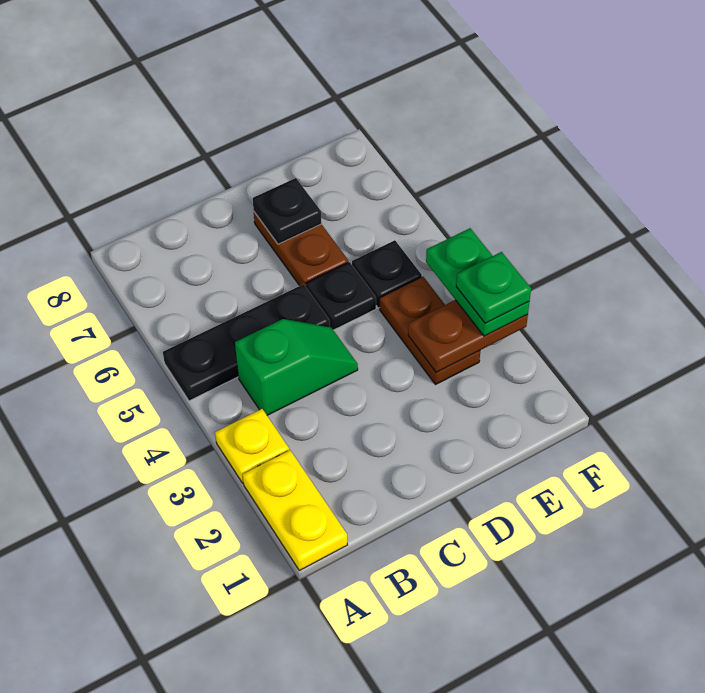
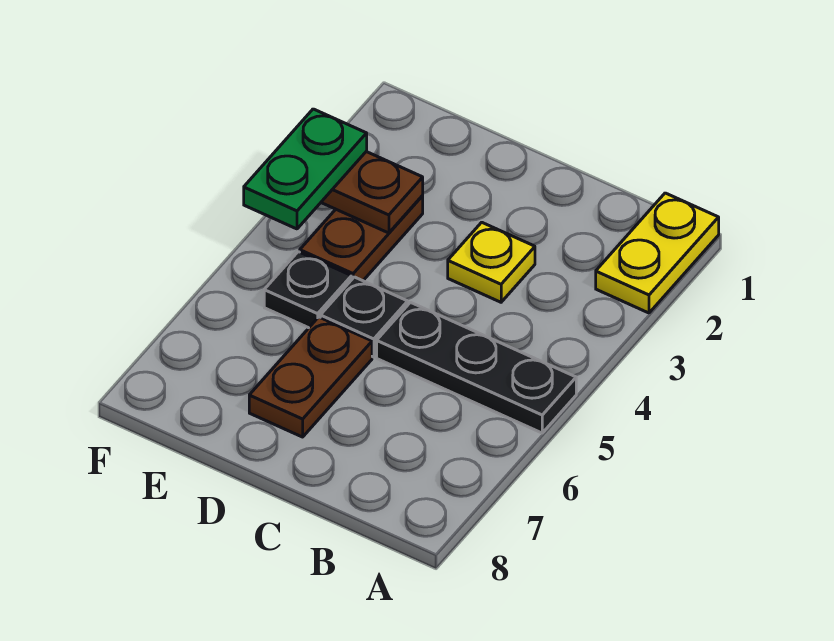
yellow plate A3 level 1 -> yellow plate C3 level 1
green slope B4:C4 level 1 top B -> none
black plate D7 level 2 -> none
green plate F3 level 4 -> none

